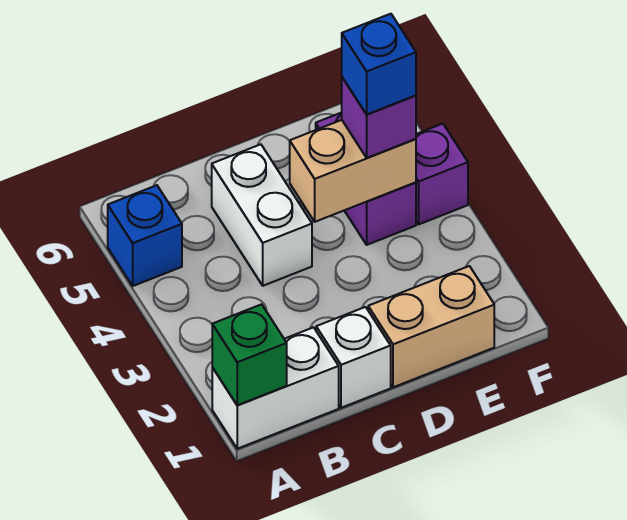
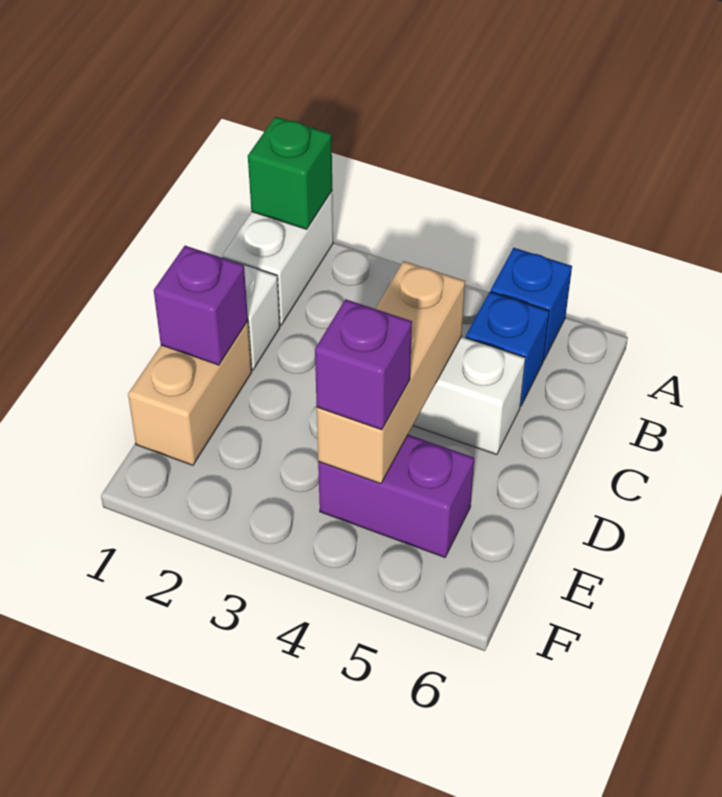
tan brick D4:E4 level 2 -> tan brick C4:E4 level 2
blue brick E4 level 4 -> blue brick B5 level 1
purple brick F4 level 1 -> purple brick D1 level 2

